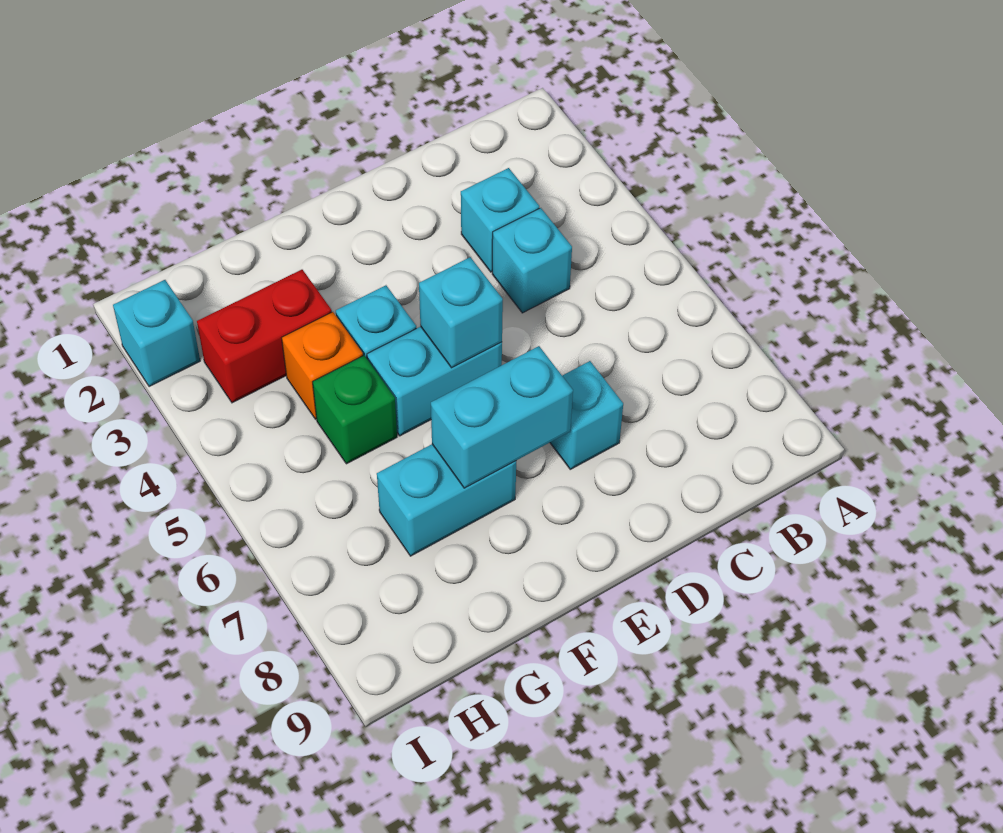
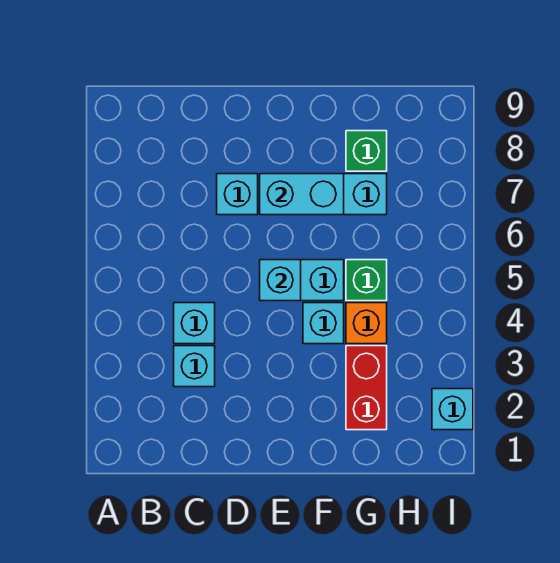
red brick G3:H3 level 1 -> red brick G2:G3 level 1
none -> green brick G8 level 1

